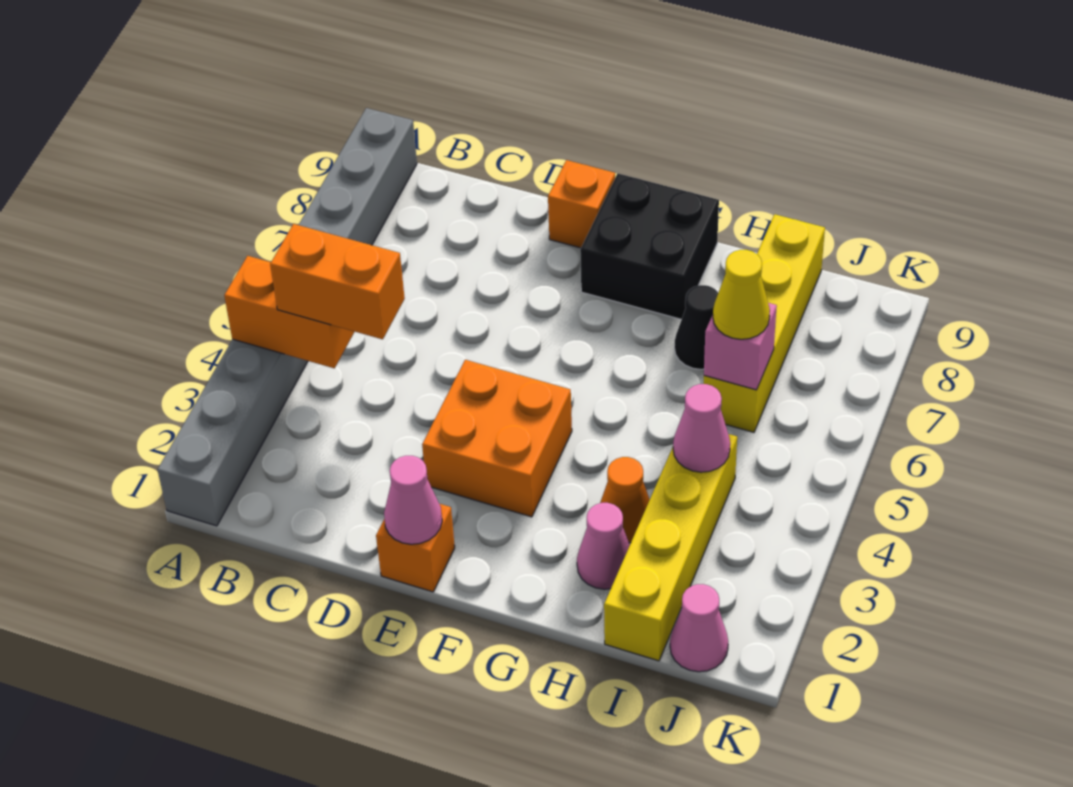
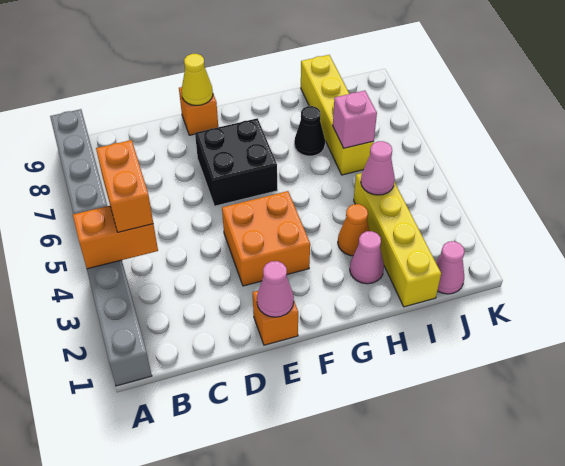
orange brick B4:C4 level 3 -> orange brick B4:B5 level 3
black brick F8:G9 level 1 -> black brick E6:F7 level 1
yellow cone I6 level 3 -> yellow cone E9 level 2

